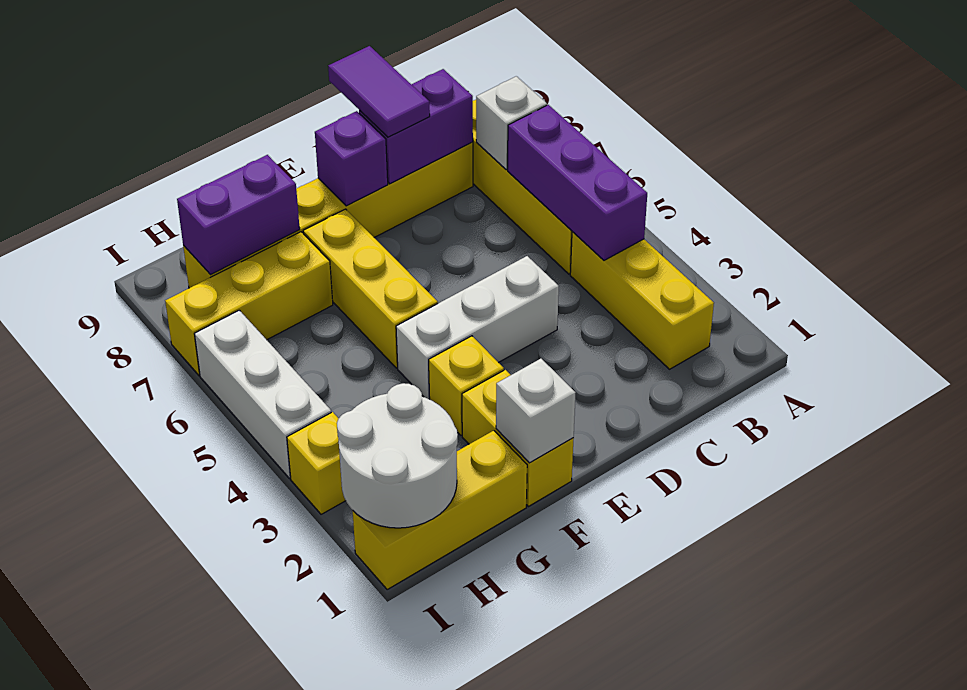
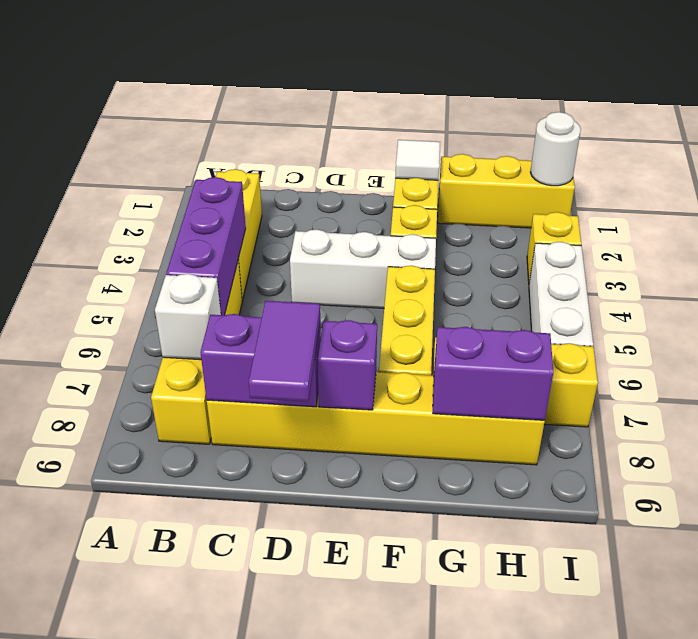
white brick F1 level 2 -> white tile F1 level 2
white round brick H1:I2 level 2 -> white round brick I1 level 2

